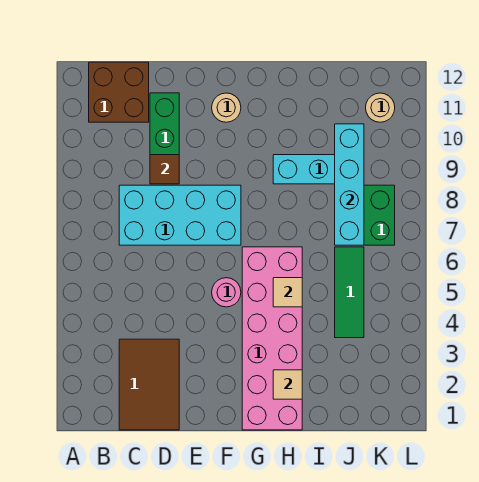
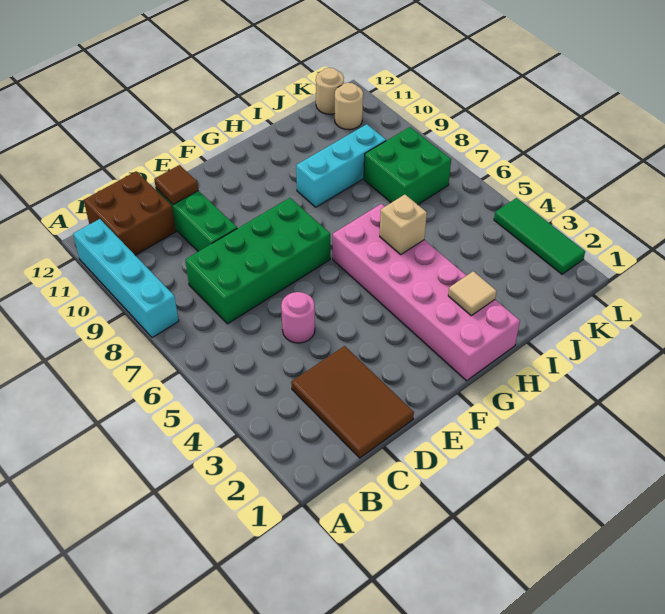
cyan brick C7:F8 level 1 -> green brick C7:F8 level 1
brown tile D9 level 2 -> brown tile D11 level 2
pink round brick F5 level 1 -> pink round brick D5 level 1
tan round brick F11 level 1 -> tan round brick K12 level 1
tan tile H5 level 2 -> tan brick H5 level 2
green tile J4:J6 level 1 -> green tile L2:L4 level 1
cyan brick J7:J10 level 2 -> cyan brick A8:A11 level 1

